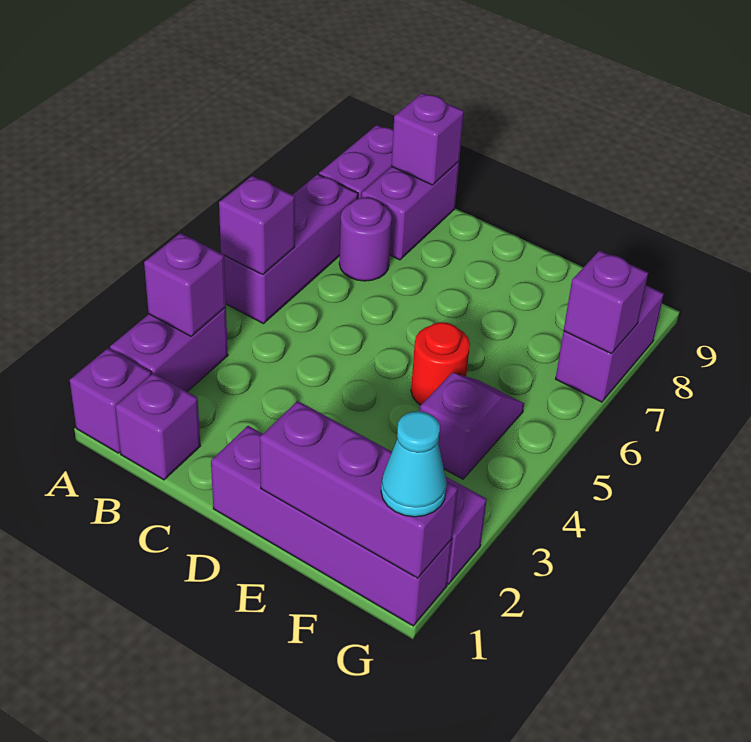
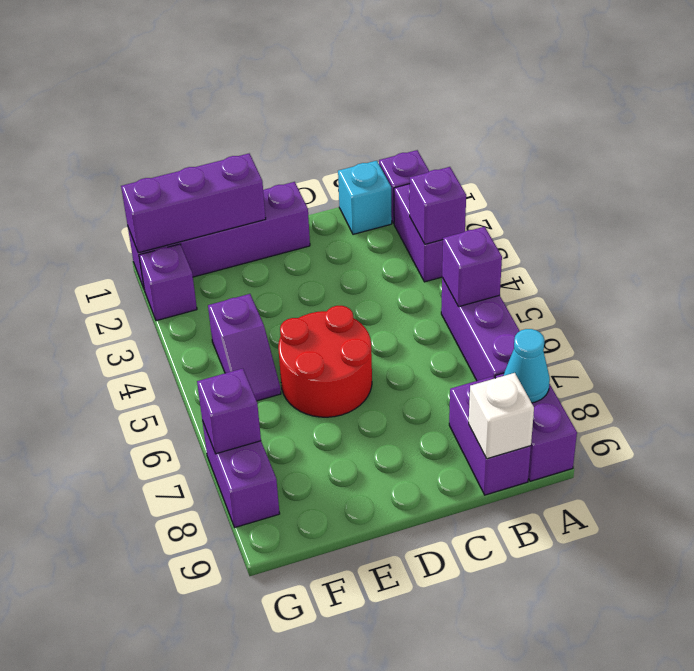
purple brick B1 level 1 -> cyan brick B1 level 1
purple round brick B7 level 1 -> none
purple brick B9 level 2 -> white brick B9 level 2
red round brick E5 level 1 -> red round brick D5:E6 level 1
cyan cone G1 level 3 -> cyan cone A8 level 2

